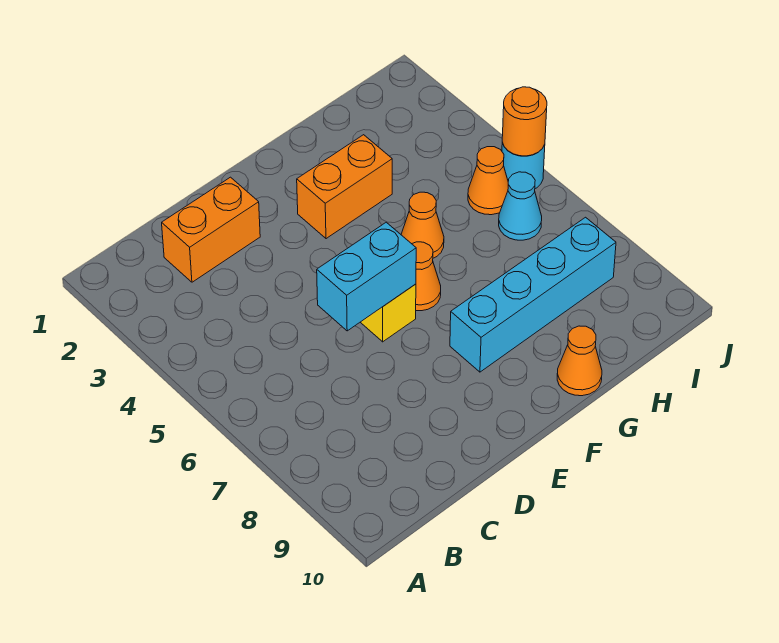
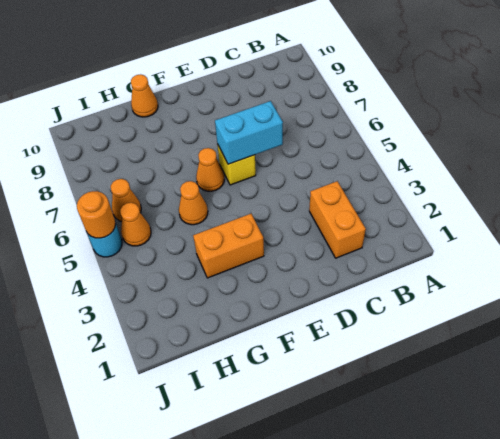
orange brick C2:D2 level 1 -> orange brick C2:C3 level 1
cyan brick F8:I8 level 1 -> none
cyan cone I6 level 1 -> orange cone I6 level 1

